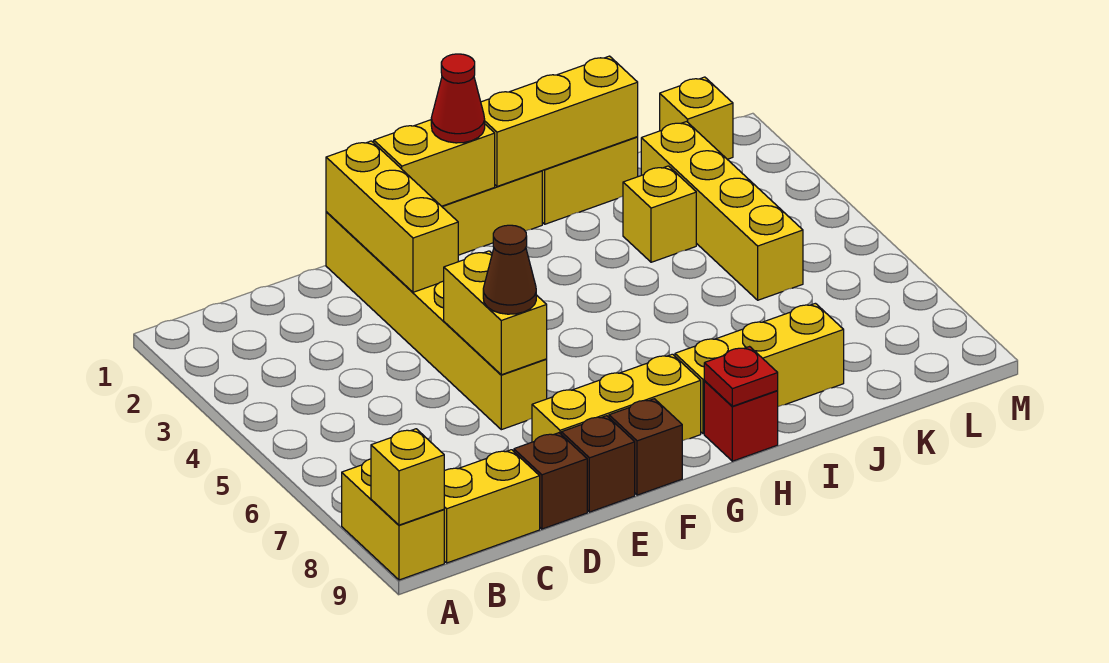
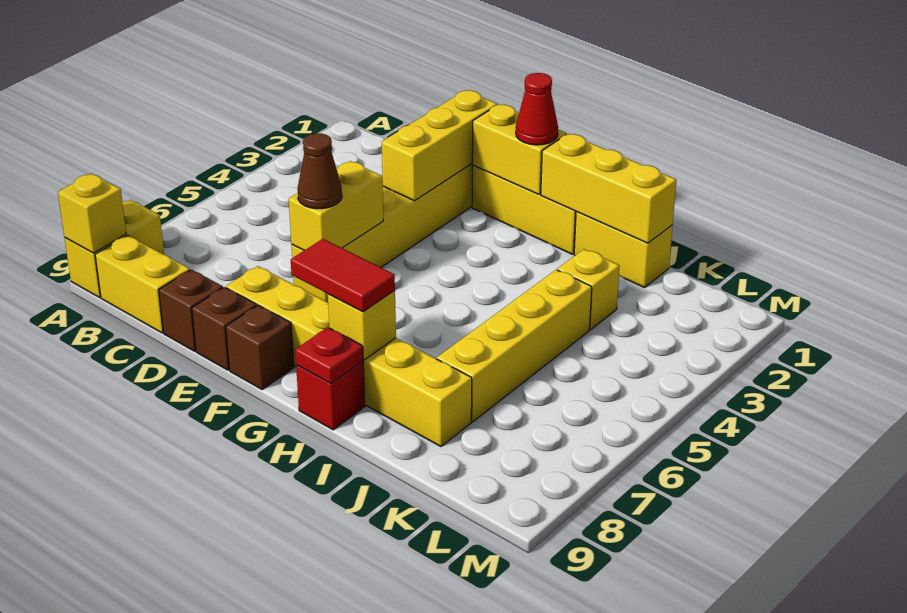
none -> red tile G8:H8 level 3
yellow brick K2:K5 level 1 -> yellow brick J4:J7 level 1
yellow brick L1 level 1 -> yellow brick H8 level 2

